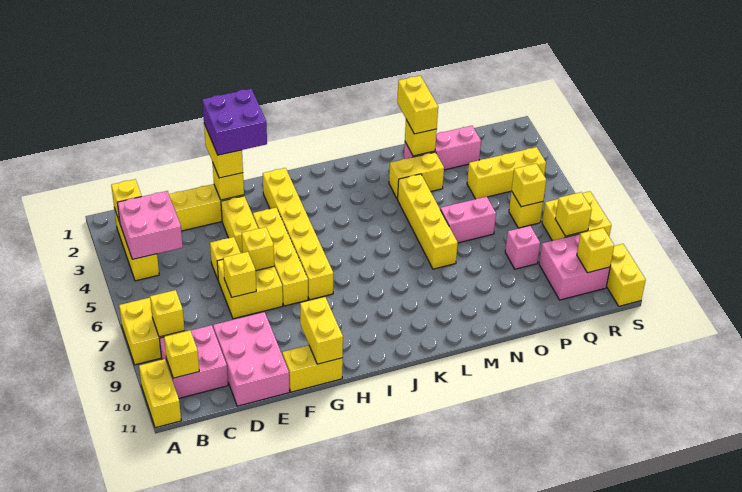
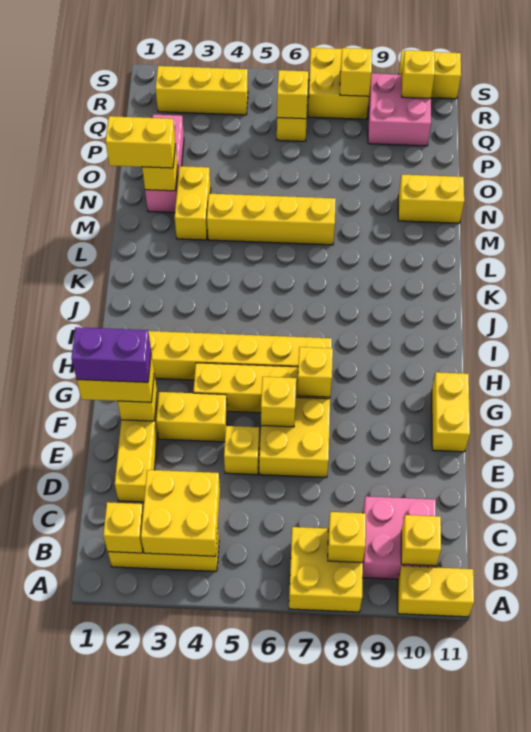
pink brick B3:C4 level 2 -> yellow brick B3:C4 level 2
pink brick D9:E11 level 1 -> none
yellow brick E7 level 2 -> yellow brick G7 level 2
purple brick F1:G2 level 4 -> purple brick F1:F2 level 4
yellow brick G10:G11 level 2 -> yellow brick N10:N11 level 1
pink brick N6:O6 level 1 -> none
yellow brick P4:R4 level 1 -> yellow brick R2:R4 level 1
pink brick P8 level 1 -> none

